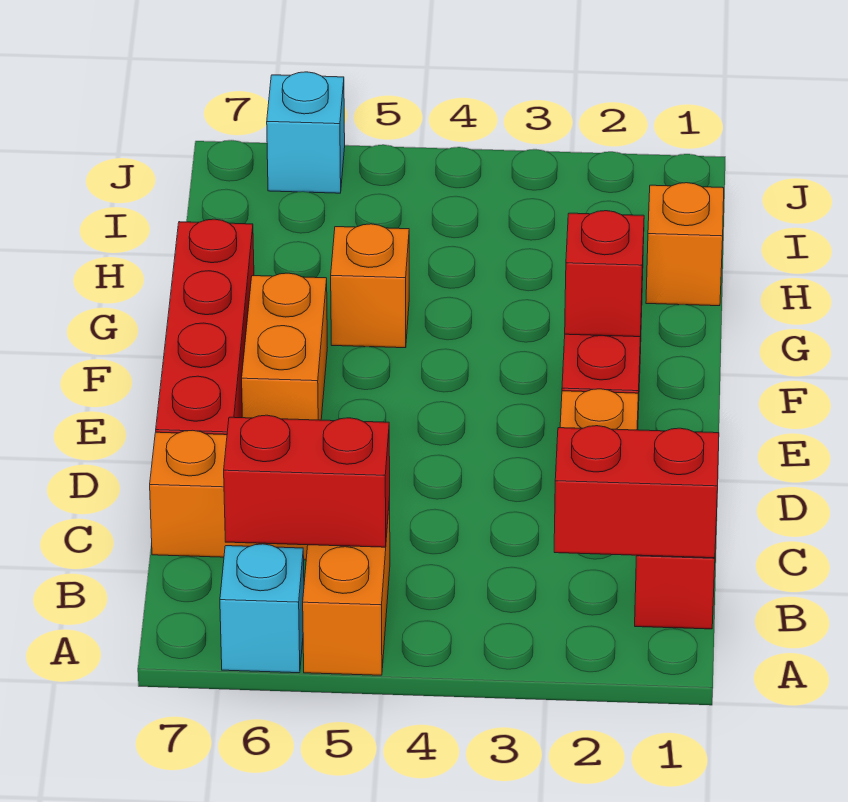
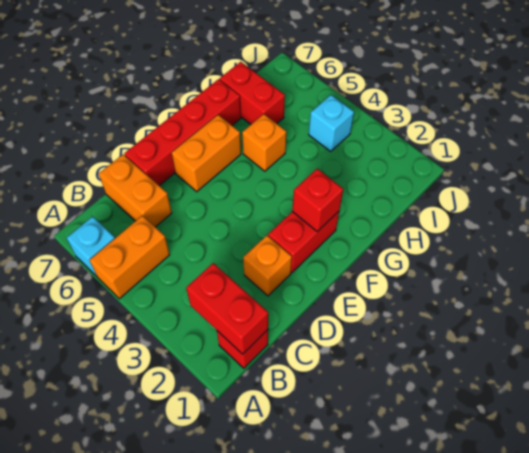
red brick B5:B6 level 2 -> red brick H6:H7 level 1
orange brick H1 level 1 -> none
cyan brick J6 level 1 -> cyan brick I4 level 1

